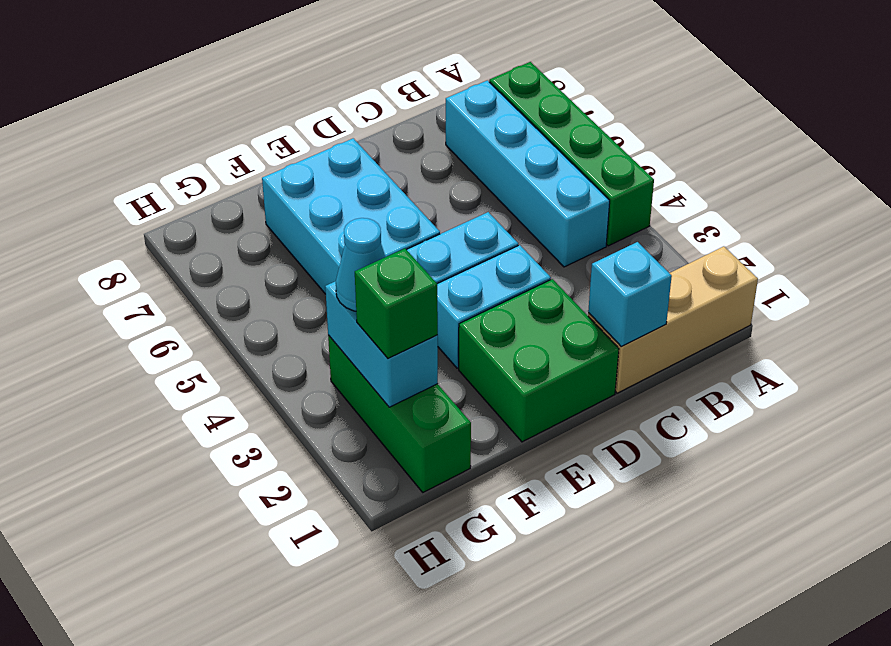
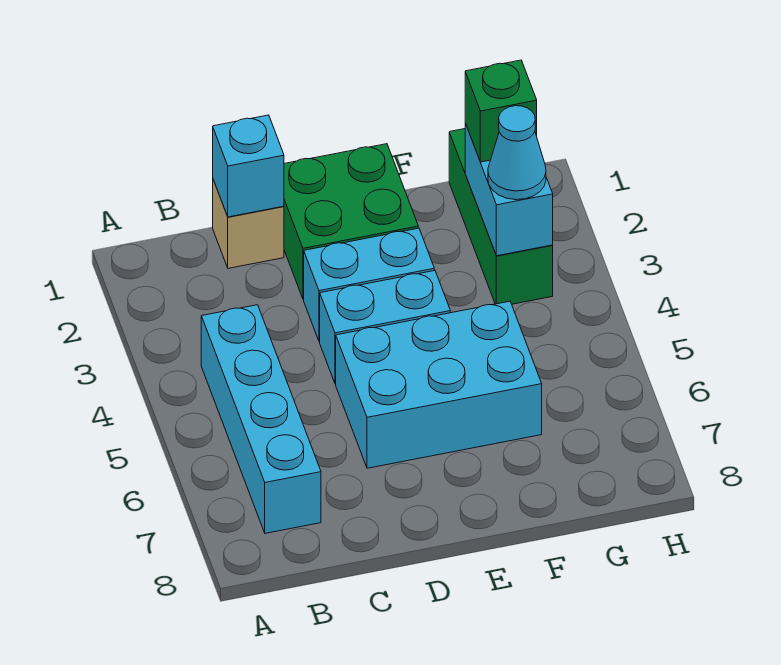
tan brick A1:C1 level 1 -> tan brick C1 level 1
green brick A4:A7 level 1 -> none
cyan brick E5:F7 level 1 -> cyan brick D5:F6 level 1

